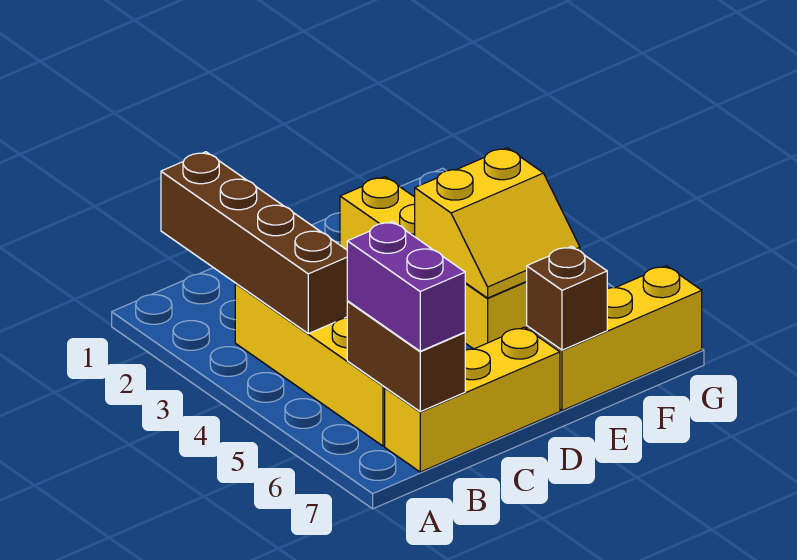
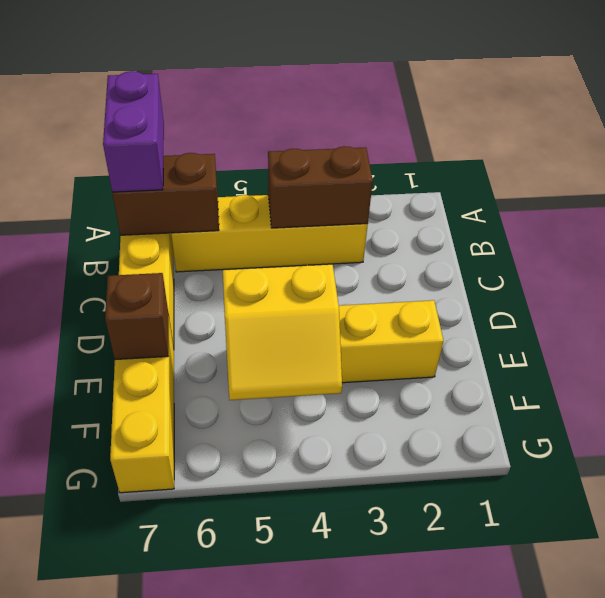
brown brick B1:B4 level 2 -> brown brick B3:B4 level 2
purple brick B6:B7 level 3 -> purple brick A7:B7 level 3
yellow slope E4:F5 level 2 top 4 -> yellow slope E4:F5 level 2 top E

